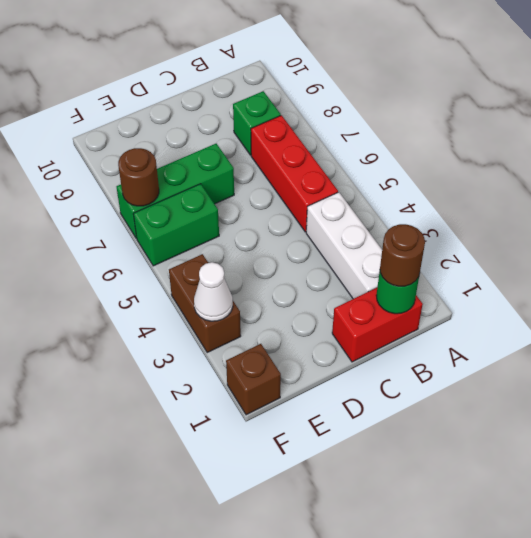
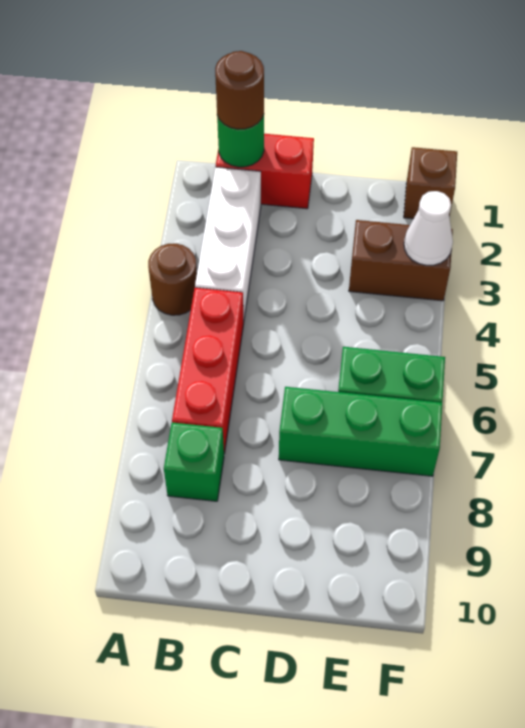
brown brick F3:F4 level 1 -> brown brick E3:F3 level 1
brown round brick F7 level 2 -> brown round brick A4 level 1

